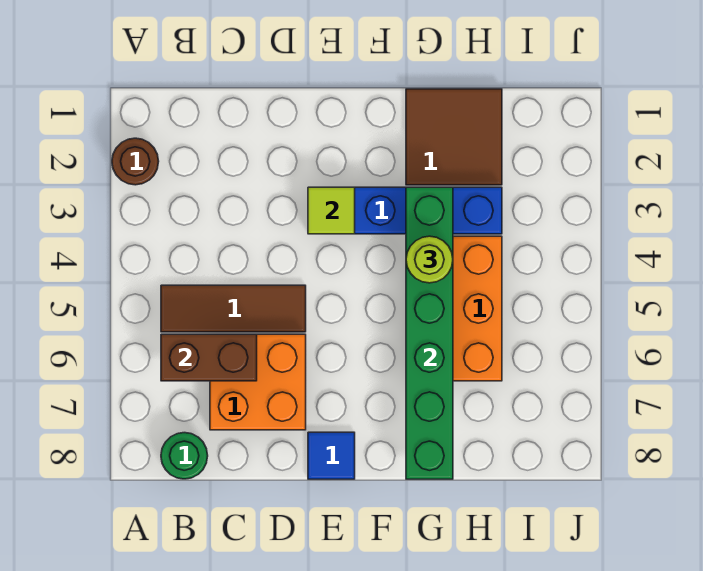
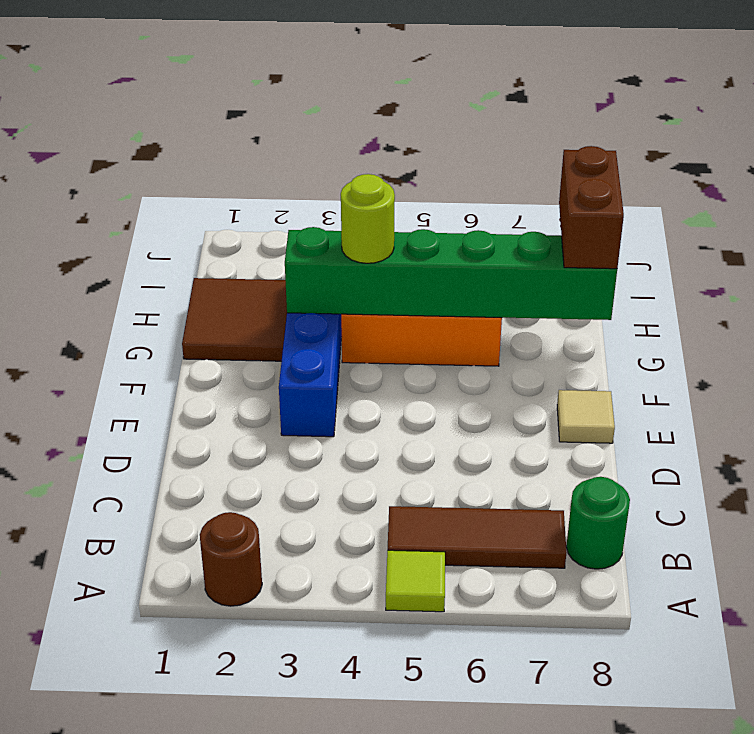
brown tile B5:D5 level 1 -> brown tile B5:B7 level 1
brown brick B6:C6 level 2 -> brown brick G8:H8 level 3
orange brick C6:D7 level 1 -> none
lime tile E3 level 2 -> lime tile A5 level 1
blue tile E8 level 1 -> tan tile E8 level 1

